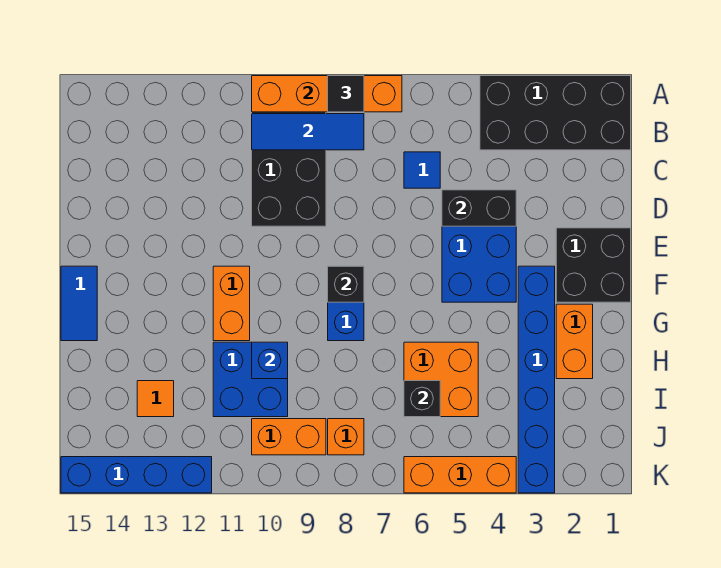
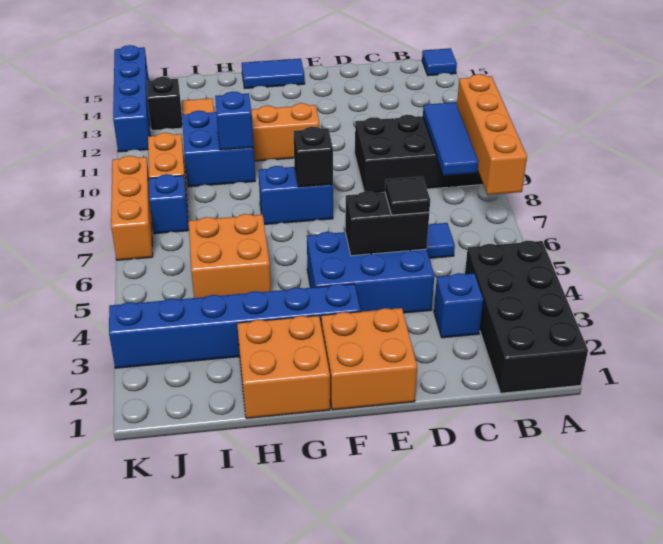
black tile A8 level 3 -> black tile D5 level 3
none -> blue tile A15 level 1
none -> blue brick C3 level 1
black brick D4:D5 level 2 -> black brick D5:E5 level 2
black brick E1:F2 level 1 -> orange brick E1:F2 level 1
orange brick G2:H2 level 1 -> orange brick G1:H2 level 1
black brick I6 level 2 -> black brick J13 level 1
orange brick J8 level 1 -> blue brick J8 level 1
orange brick K4:K6 level 1 -> orange brick K7:K9 level 1

